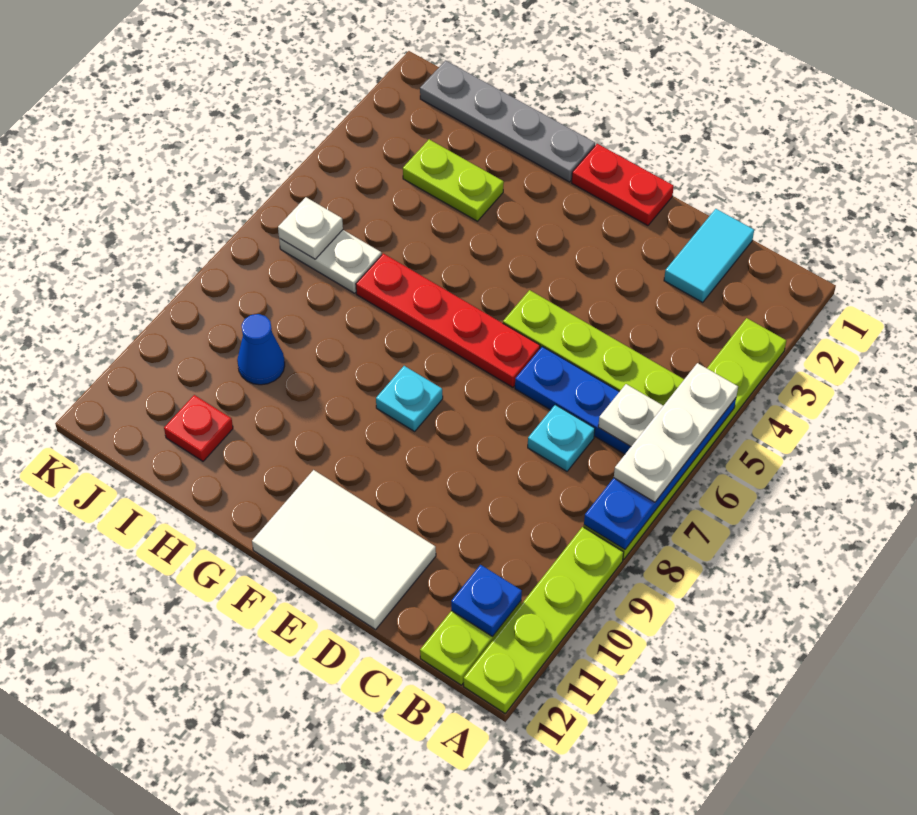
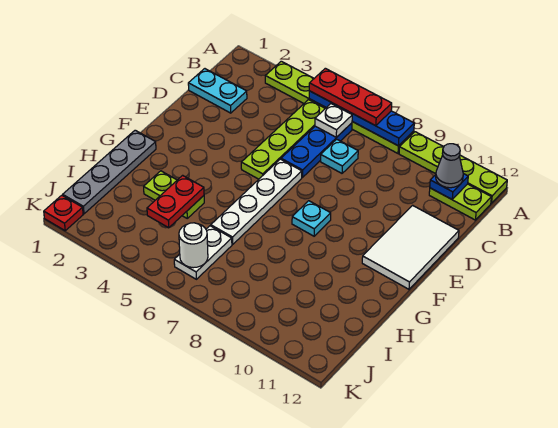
white plate A5:A7 level 3 -> red plate A5:A7 level 3
none -> grey cone B11 level 3
cyan tile C1:C2 level 1 -> cyan plate C1:C2 level 1
red plate E1:F1 level 1 -> red plate H4:I4 level 2
red plate E6:H6 level 1 -> white plate E6:H6 level 1
lime plate H3:I3 level 1 -> lime plate H3:H4 level 1
blue cone I9 level 1 -> none
red plate I11 level 1 -> red plate K1 level 1
white plate J6 level 2 -> white round brick J6 level 2

